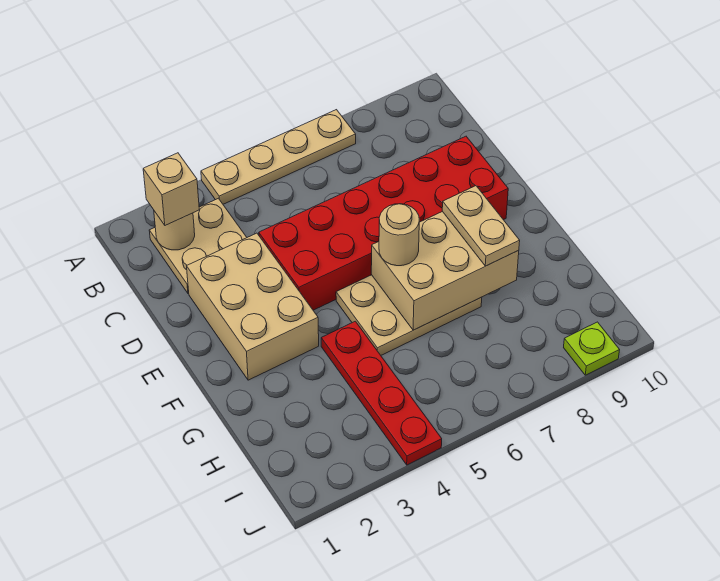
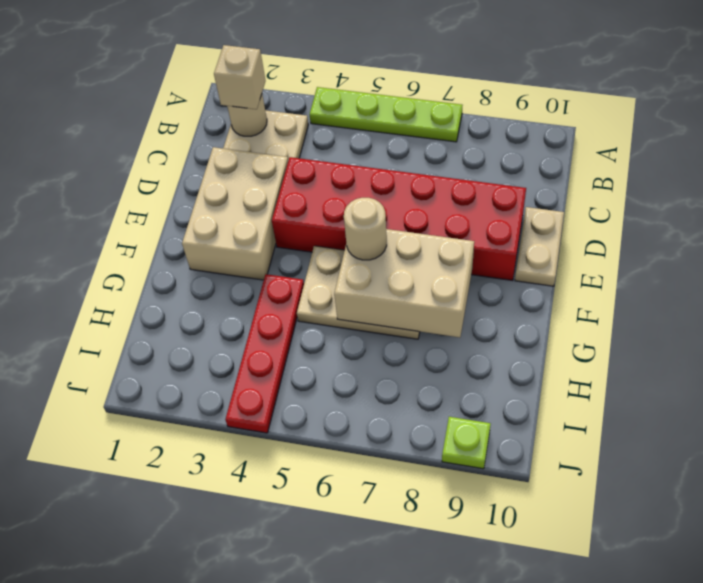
tan plate A4:A7 level 1 -> lime plate A4:A7 level 1
tan plate F8:G8 level 3 -> tan plate D10:E10 level 1

